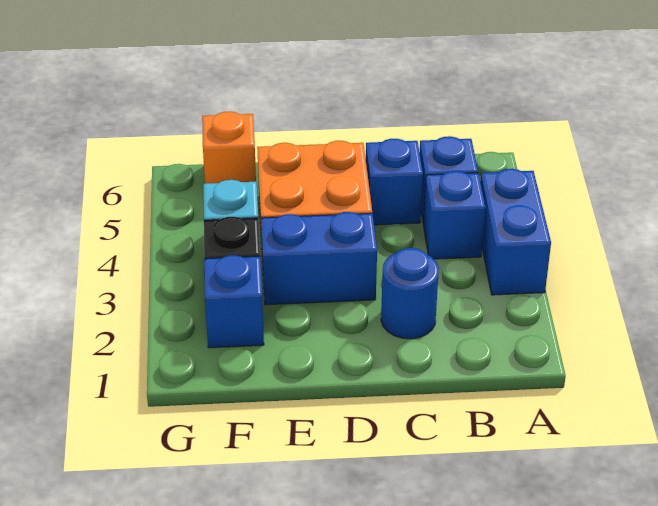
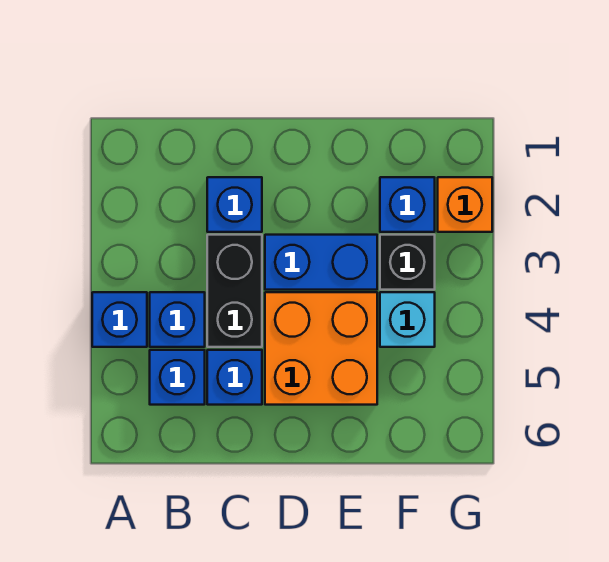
blue brick A3:A4 level 1 -> blue brick A4 level 1
blue round brick C2 level 1 -> blue brick C2 level 1
none -> black brick C3:C4 level 1
orange brick F6 level 1 -> orange brick G2 level 1

